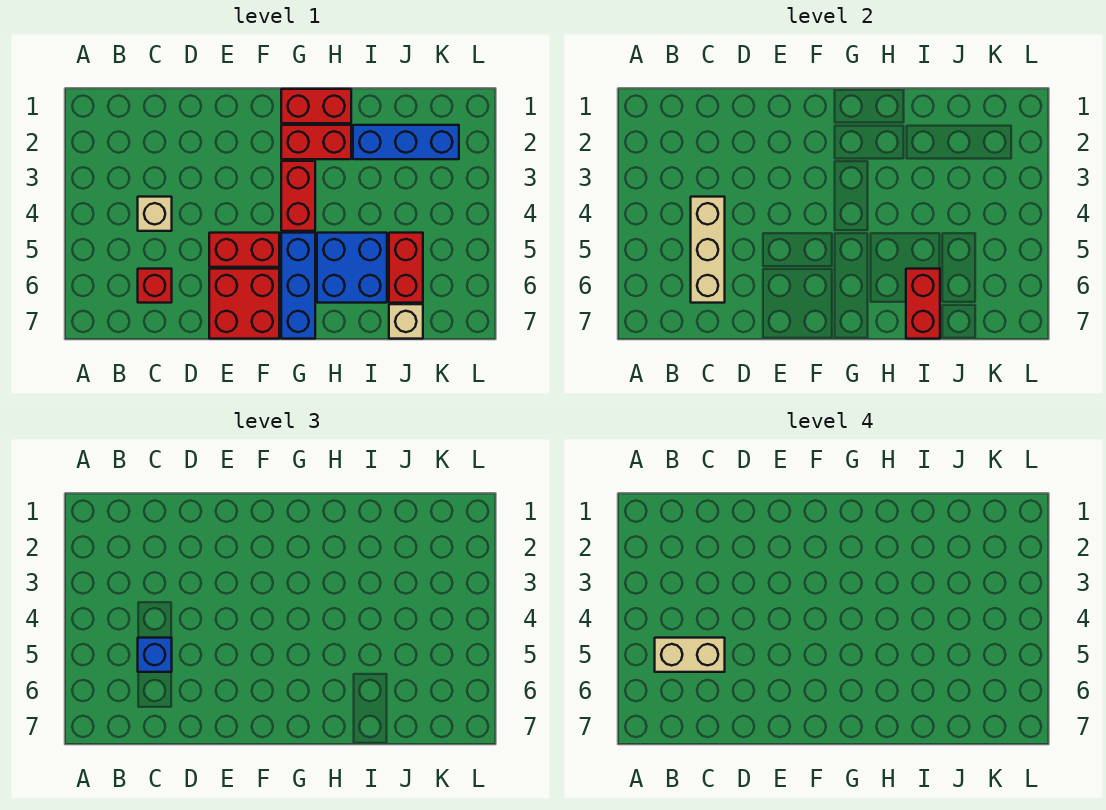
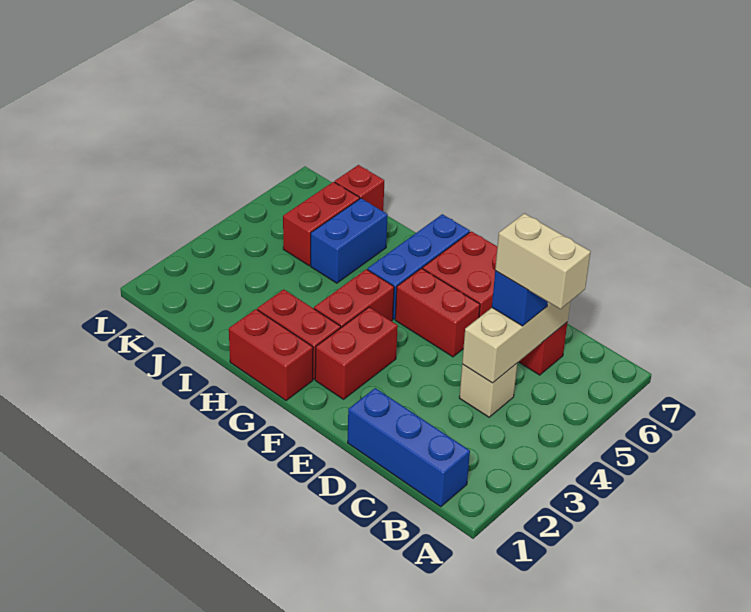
blue brick H5:I6 level 1 -> blue brick I5:I6 level 1
blue brick I2:K2 level 1 -> blue brick B1:D1 level 1
red brick I6:I7 level 2 -> red brick F2:F3 level 1
tan brick J7 level 1 -> red brick J7 level 1

